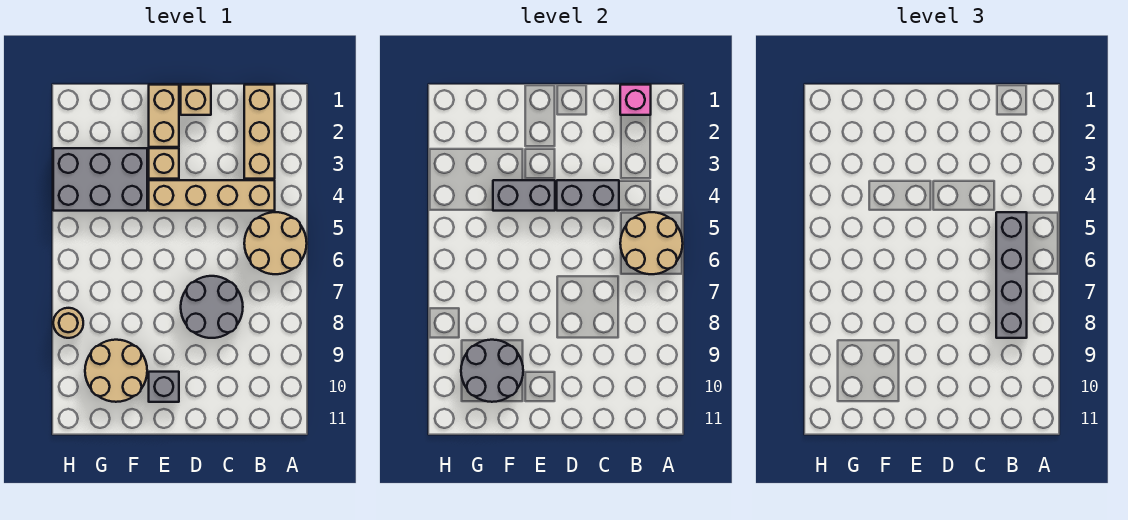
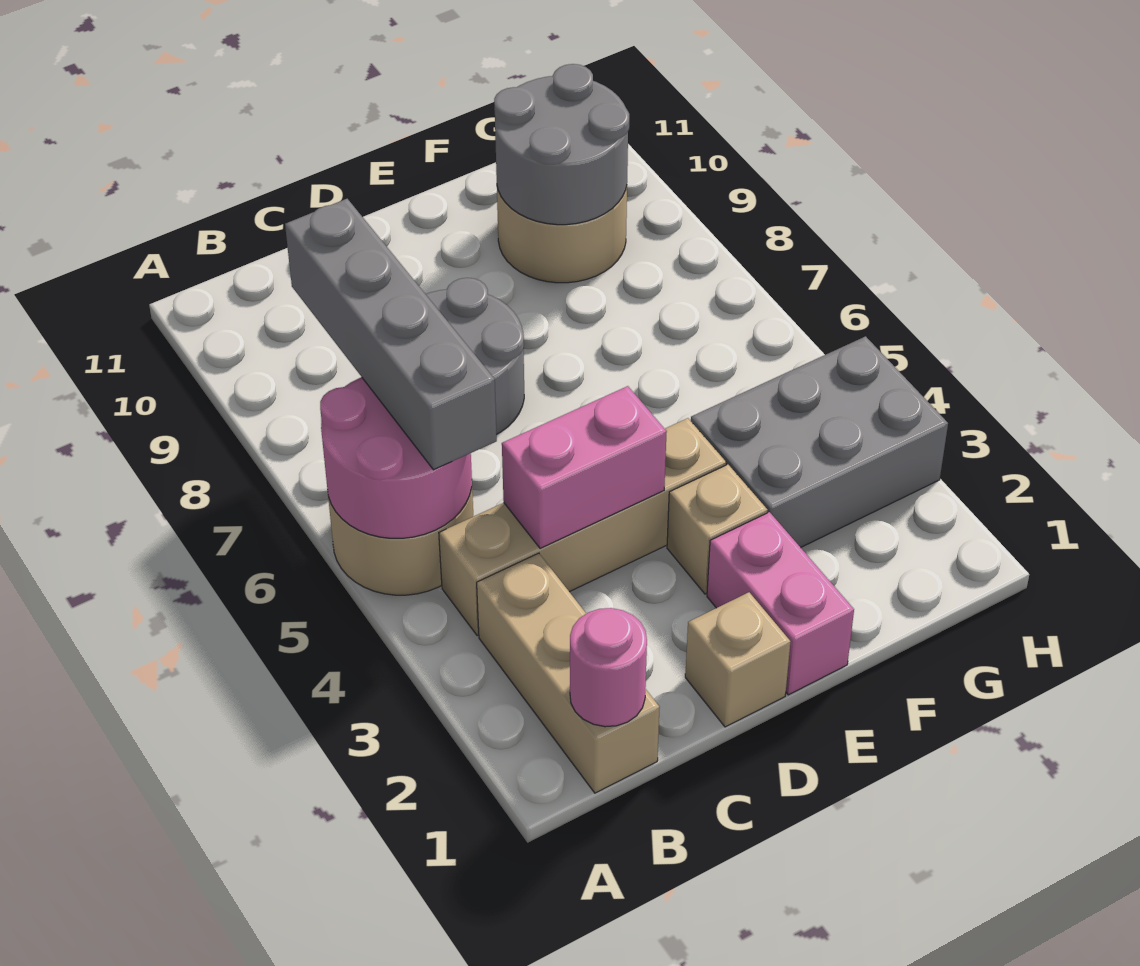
tan round brick A5:B6 level 2 -> pink round brick A5:B6 level 2
pink brick B1 level 2 -> pink round brick B1 level 2
grey brick C4:D4 level 2 -> pink brick C4:D4 level 2
tan brick E1:E2 level 1 -> pink brick E1:E2 level 1
grey brick E4:F4 level 2 -> none
grey brick E10 level 1 -> none
tan round brick H8 level 1 -> none

